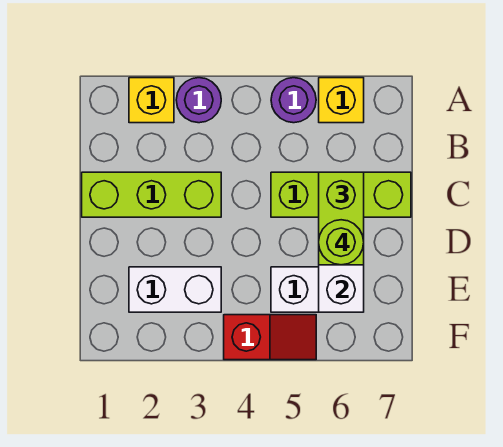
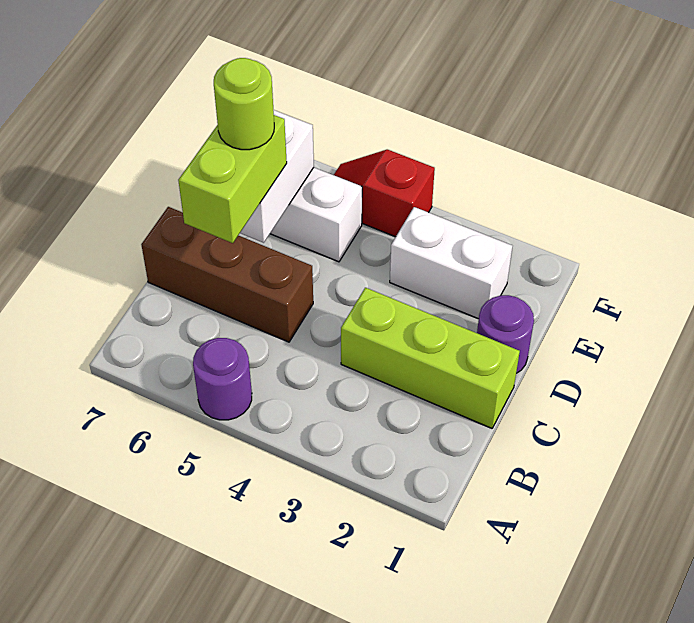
yellow brick A2 level 1 -> none
purple round brick A3 level 1 -> purple round brick D1 level 1
yellow brick A6 level 1 -> none
lime brick C5:C7 level 1 -> brown brick C5:C7 level 1

